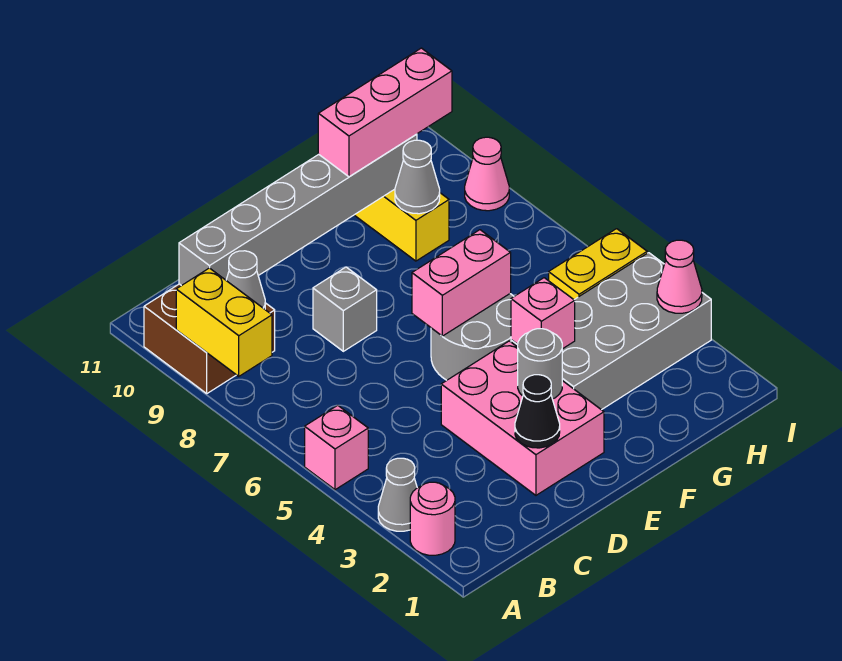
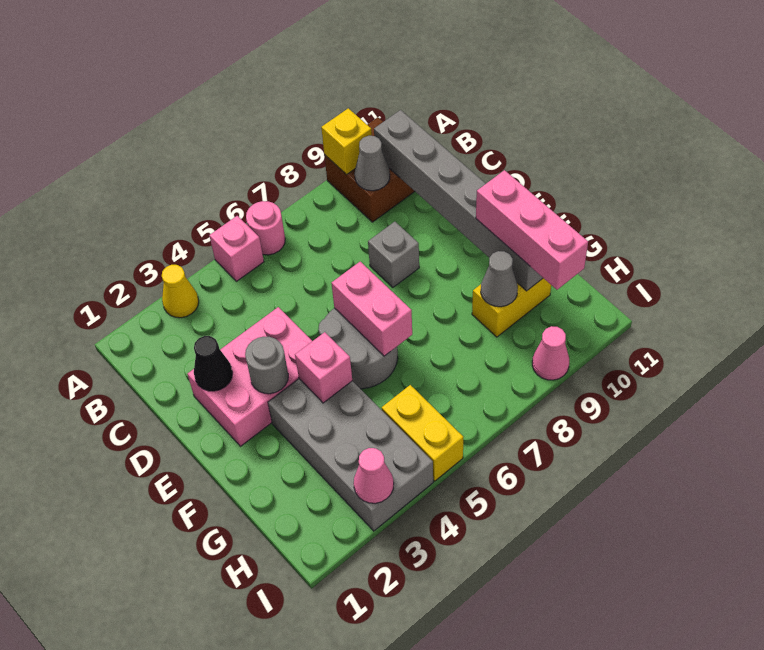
pink round brick A2 level 1 -> pink round brick A6 level 1
grey cone A3 level 1 -> yellow cone A3 level 1
yellow brick A8:A9 level 2 -> yellow brick A9 level 2

